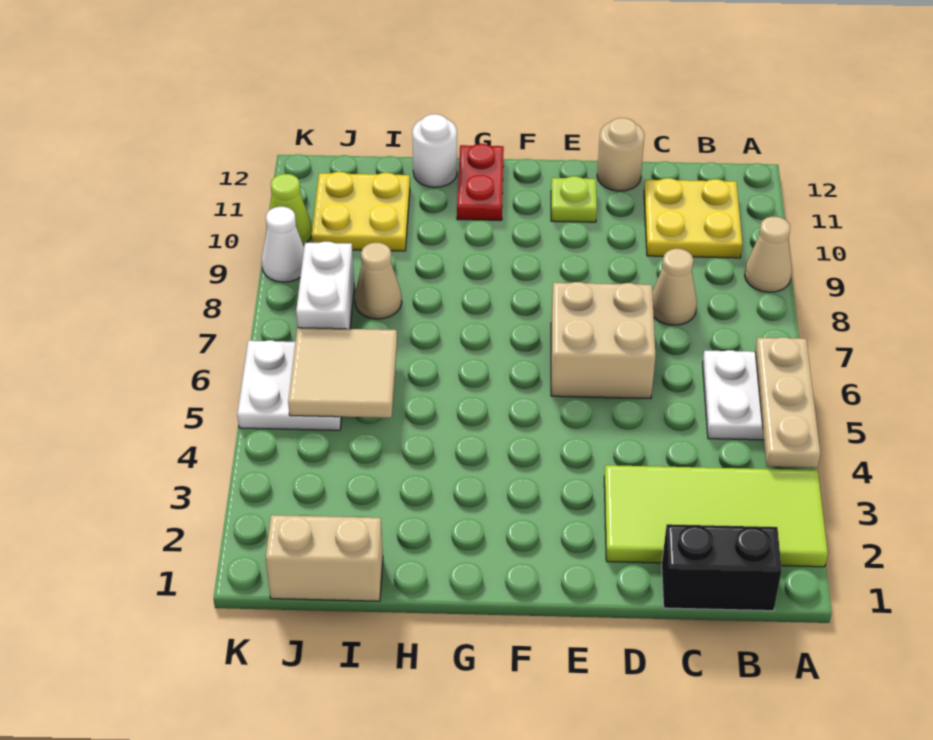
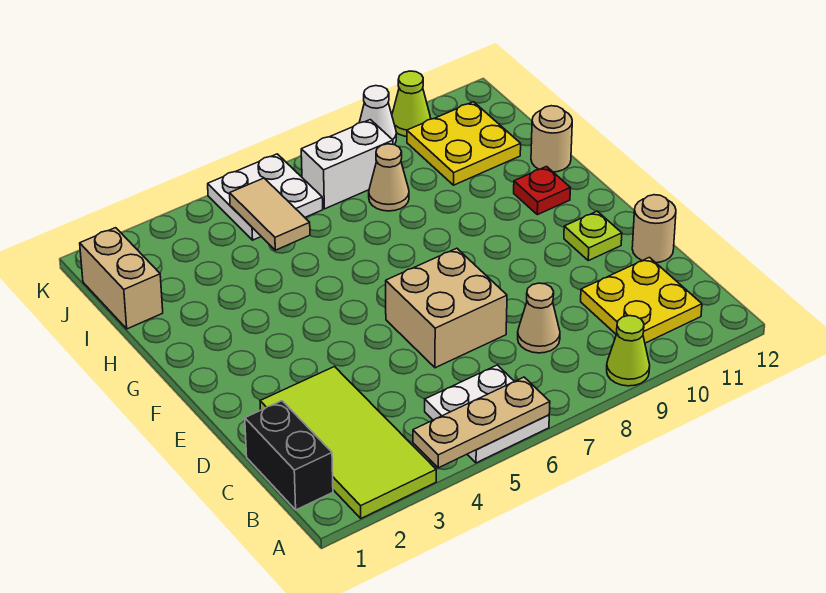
tan cone A9 level 1 -> lime cone A9 level 1
red plate G11:G12 level 1 -> red plate G11 level 1
white round brick H12 level 1 -> tan round brick H12 level 1
tan tile I5:J6 level 2 -> tan tile I5:J5 level 2

